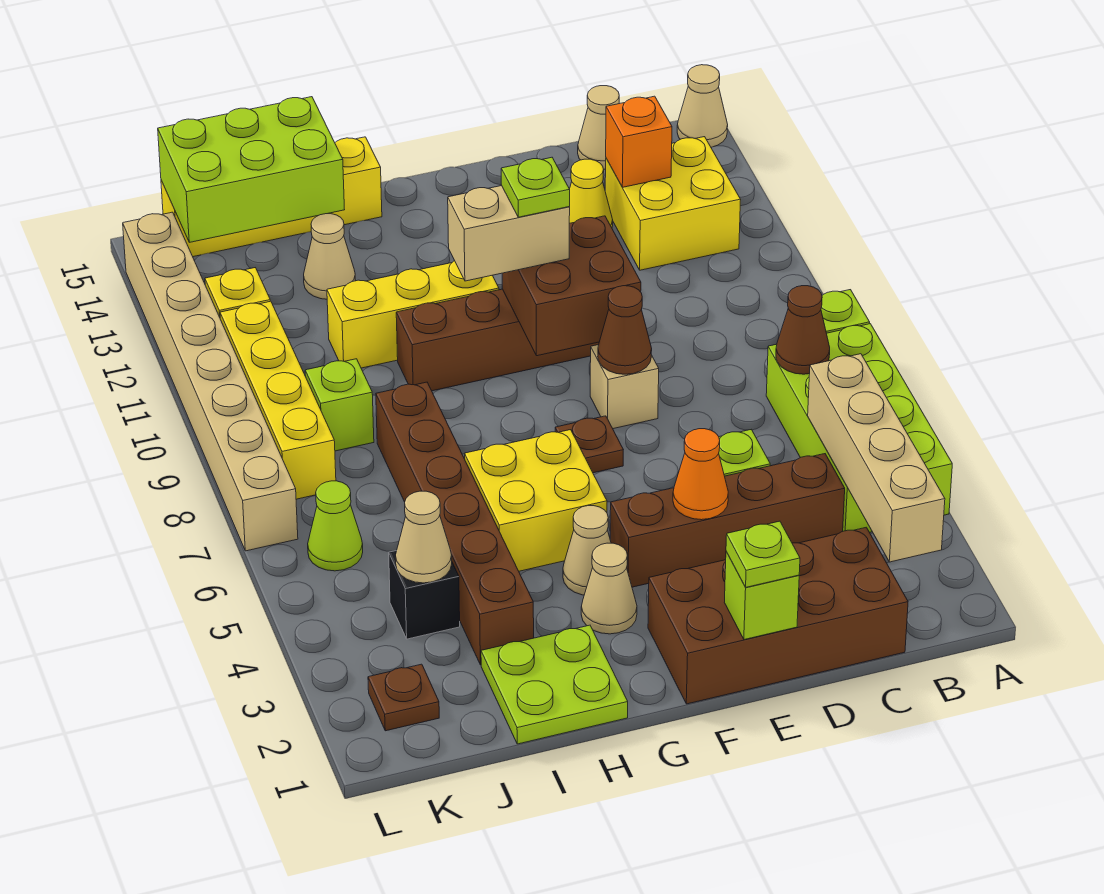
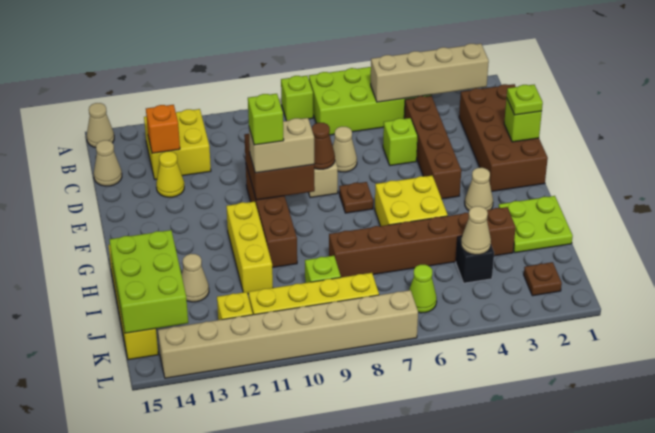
brown cone B7 level 2 -> none
orange cone E4 level 2 -> none
tan brick F10:G10 level 3 -> tan brick F9:F10 level 3
lime plate F10 level 4 -> lime brick F10 level 4
tan cone G4 level 1 -> tan cone D7 level 1

